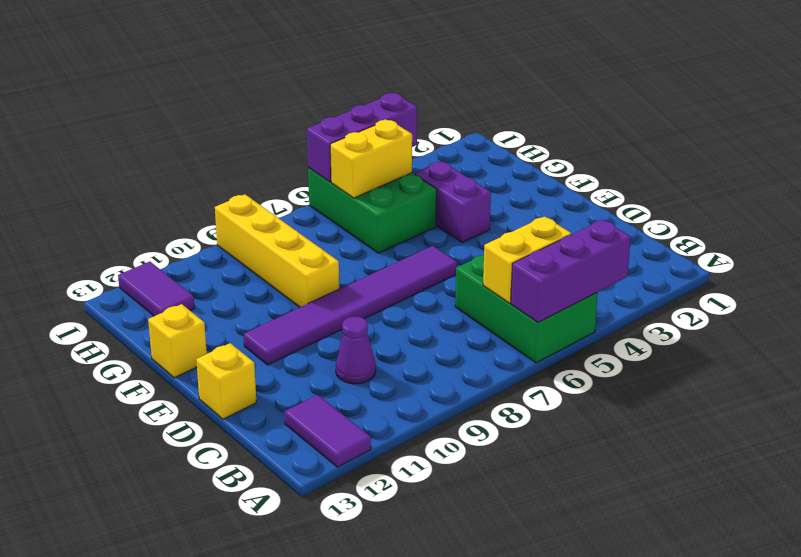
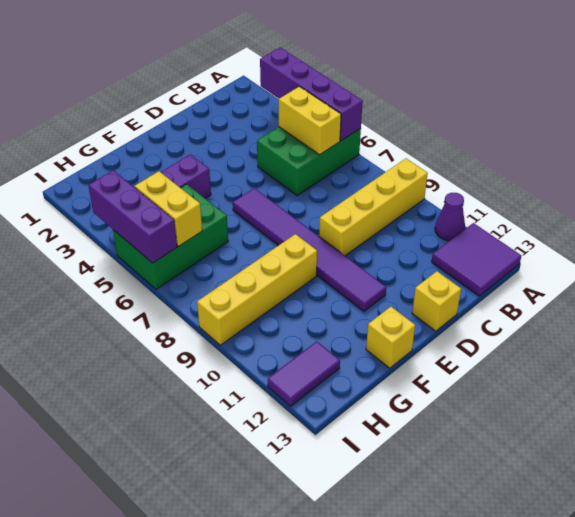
purple brick A4:A6 level 2 -> purple brick A3:A6 level 2
none -> yellow brick A9:D9 level 1
purple tile A12:B12 level 1 -> purple tile A12:B13 level 1
purple cone C10 level 1 -> purple cone A11 level 1

